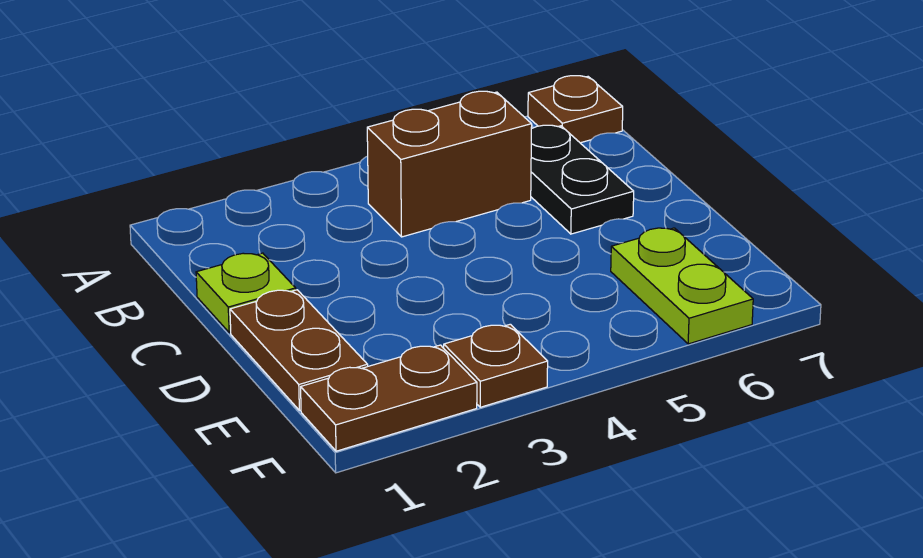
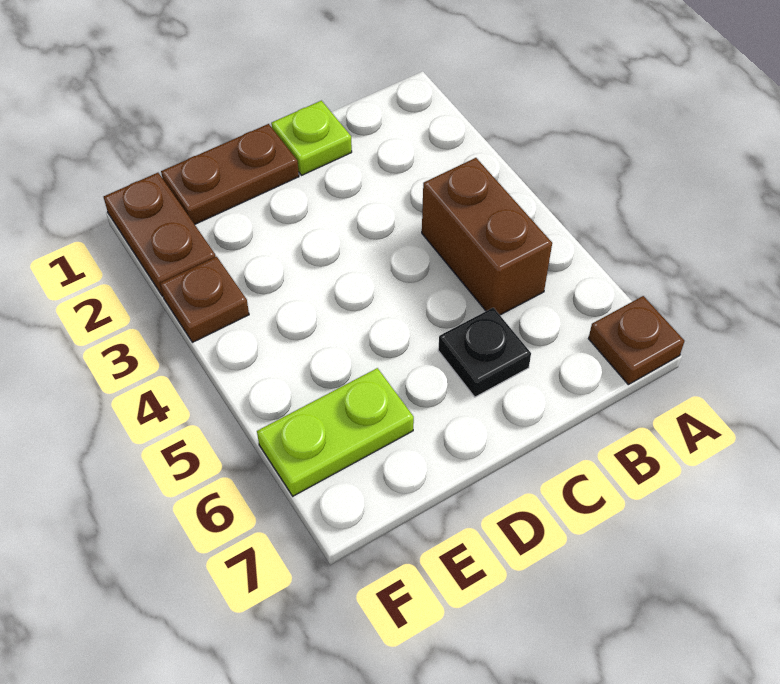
black plate B6:C6 level 1 -> black plate C6 level 1

